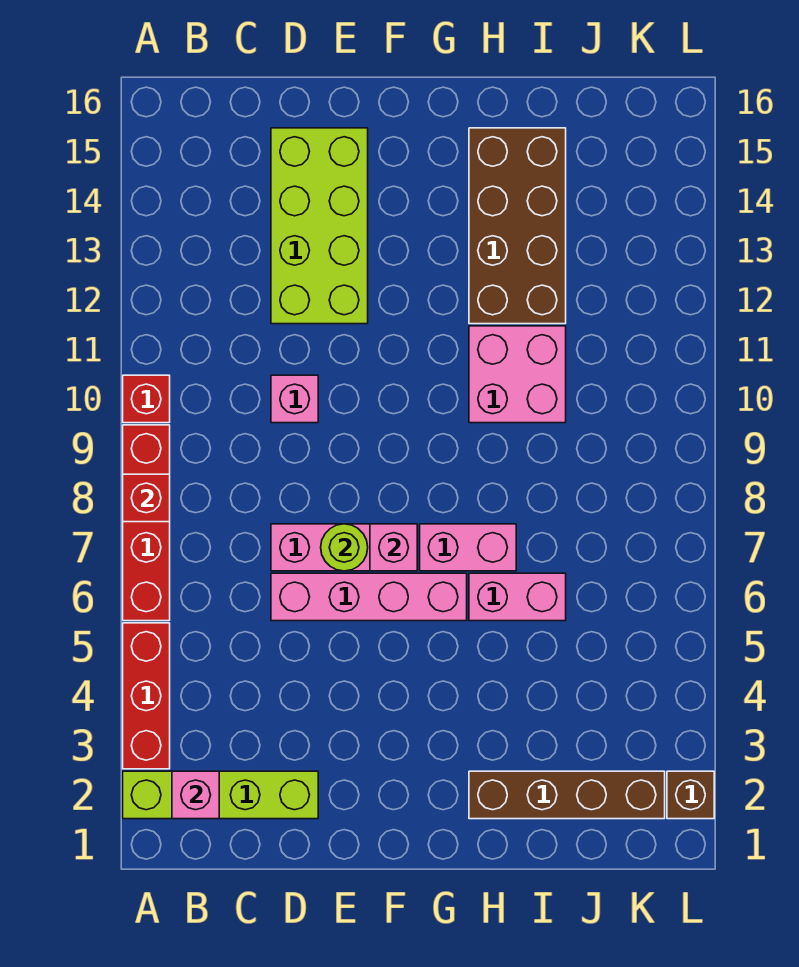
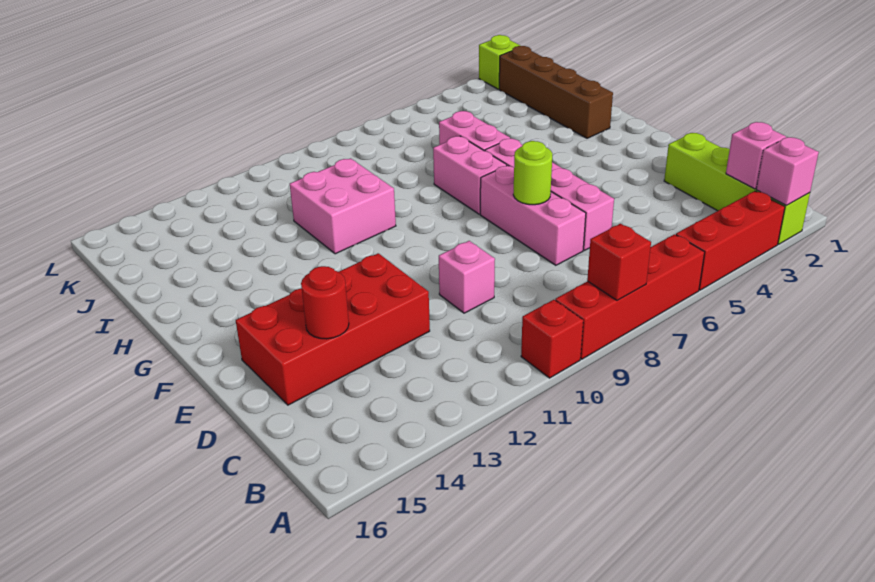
lime brick D12:E15 level 1 -> red brick D12:E15 level 1
none -> red round brick D14 level 2
pink brick F7 level 2 -> pink brick A2 level 2
brown brick H12:I15 level 1 -> none
brown brick L2 level 1 -> lime brick L2 level 1

